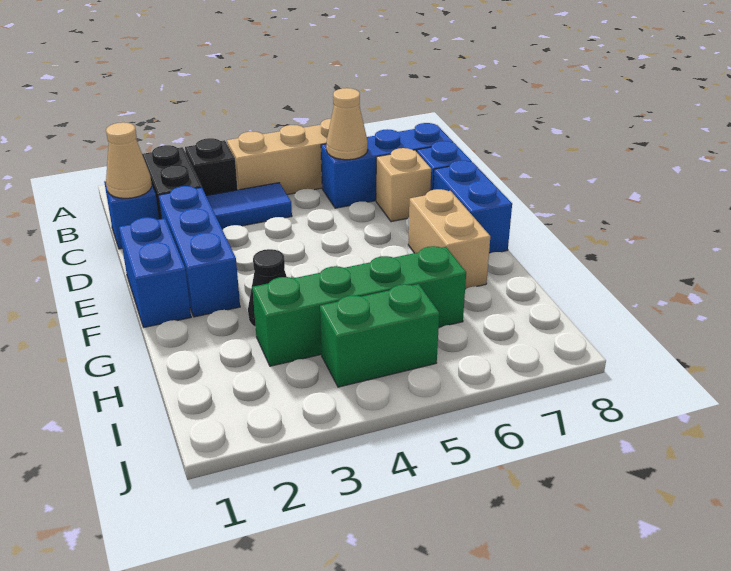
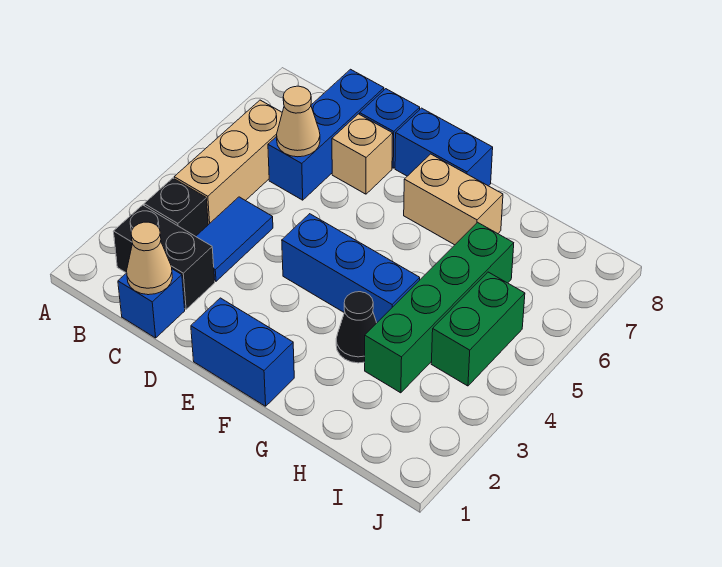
blue brick D2:F2 level 1 -> blue brick E4:G4 level 1

